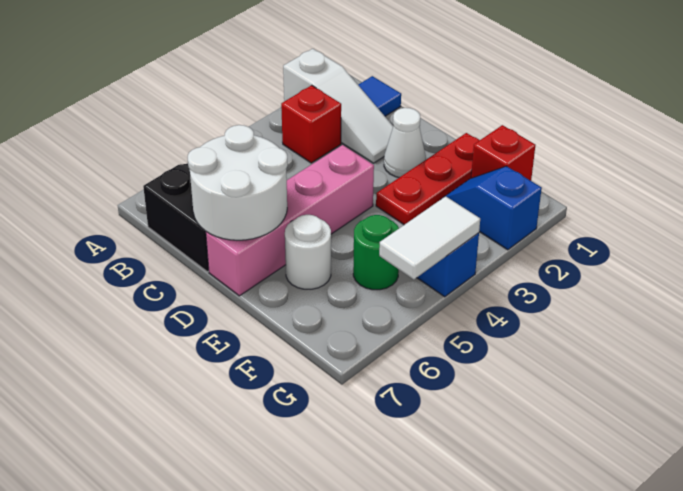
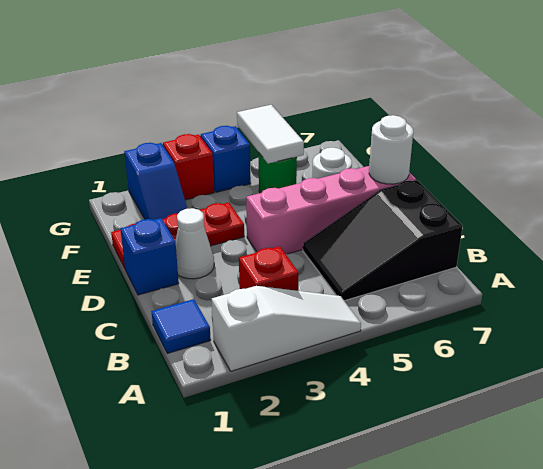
white slope A2:C2 level 1 top A -> white slope A2:A4 level 1 top 2
white round brick C6:D7 level 2 -> white round brick D7 level 2
none -> blue brick D1 level 1
red brick F1 level 1 -> red brick G3 level 1
white tile G4:G5 level 2 -> white tile F5:G5 level 2

